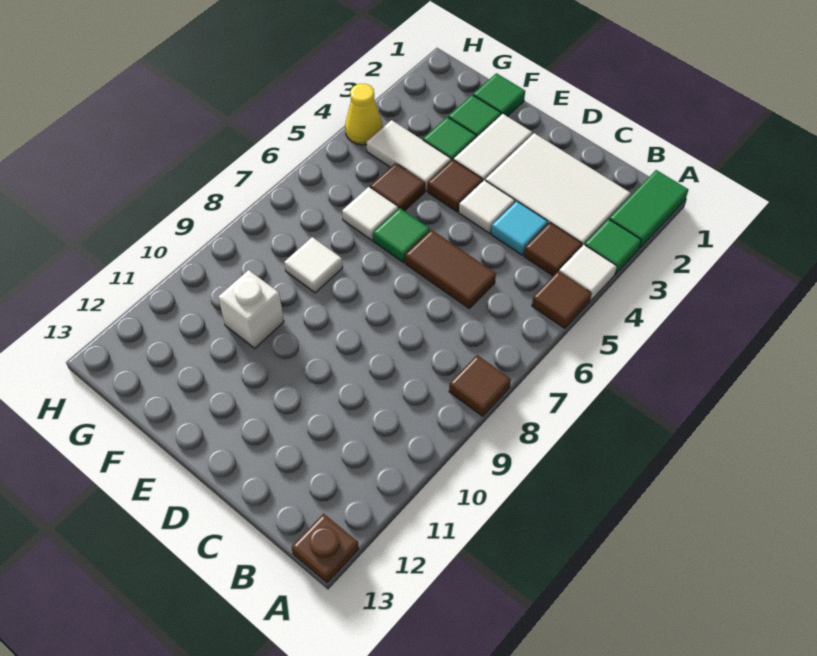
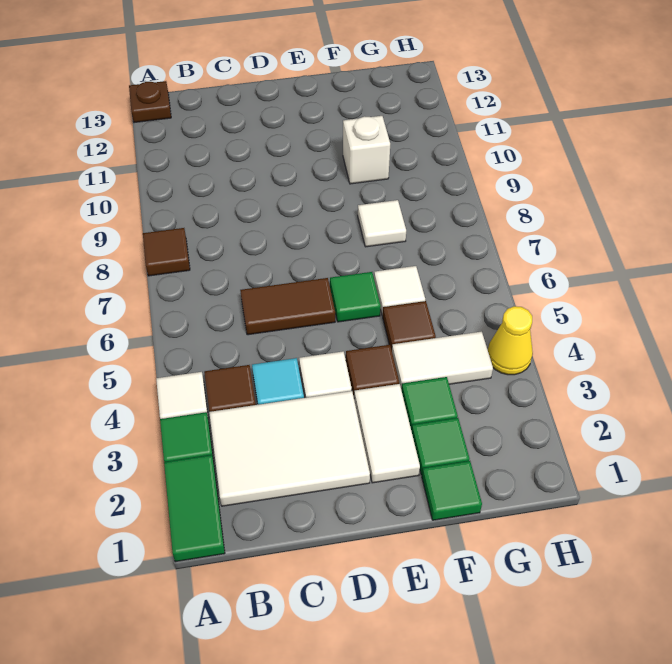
brown tile A5 level 1 -> none

